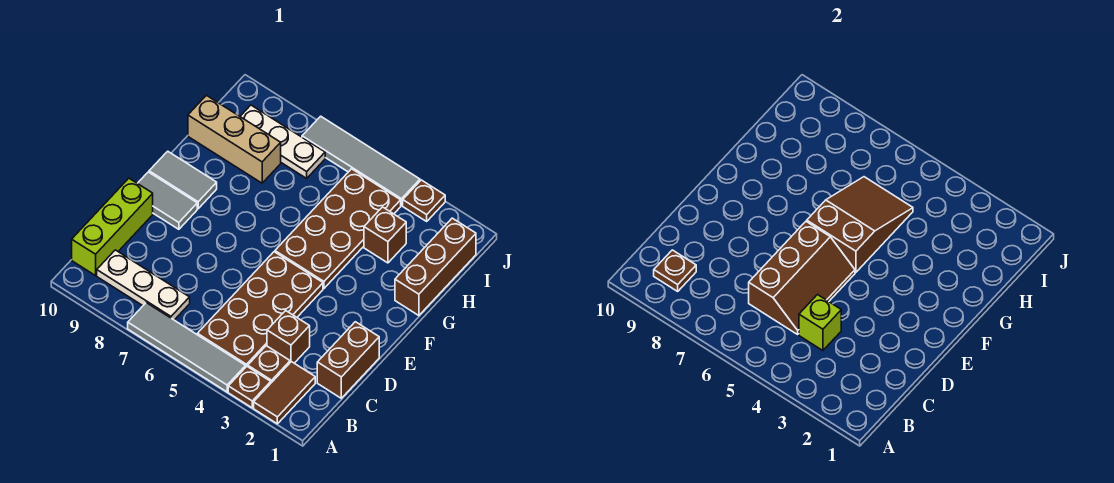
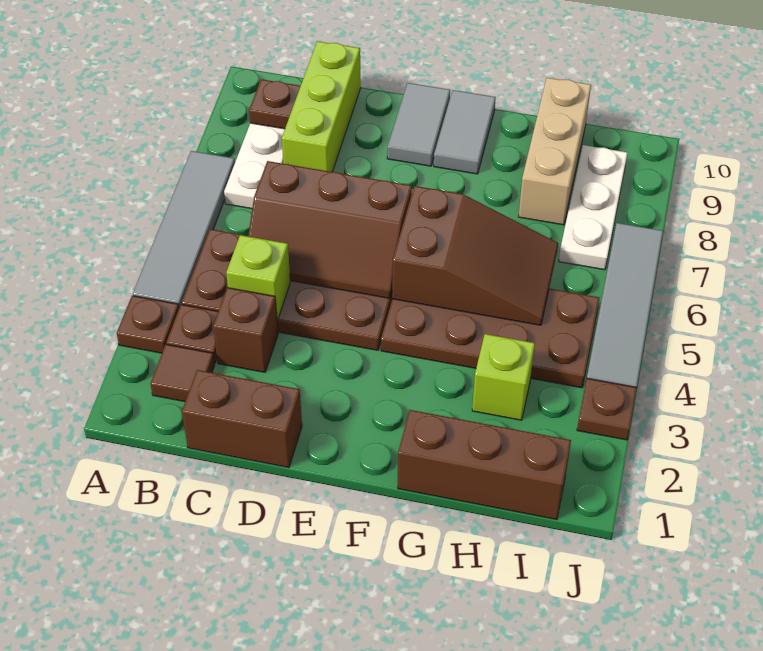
brown tile A2:B2 level 1 -> brown tile B2 level 1
lime brick B10:D10 level 1 -> lime brick C8:C10 level 1
brown brick H3 level 1 -> lime brick H3 level 1

